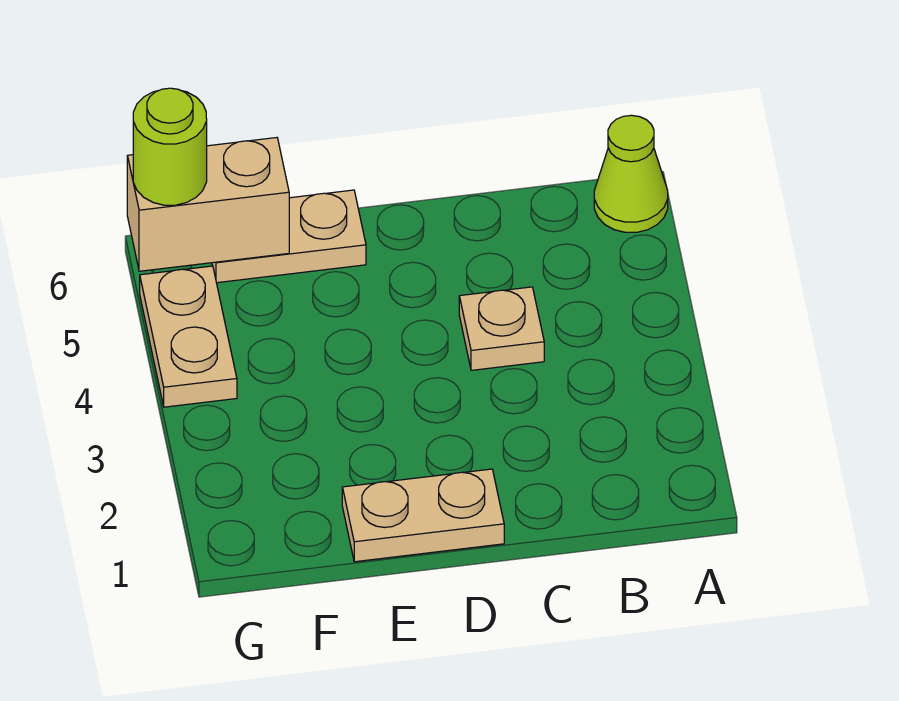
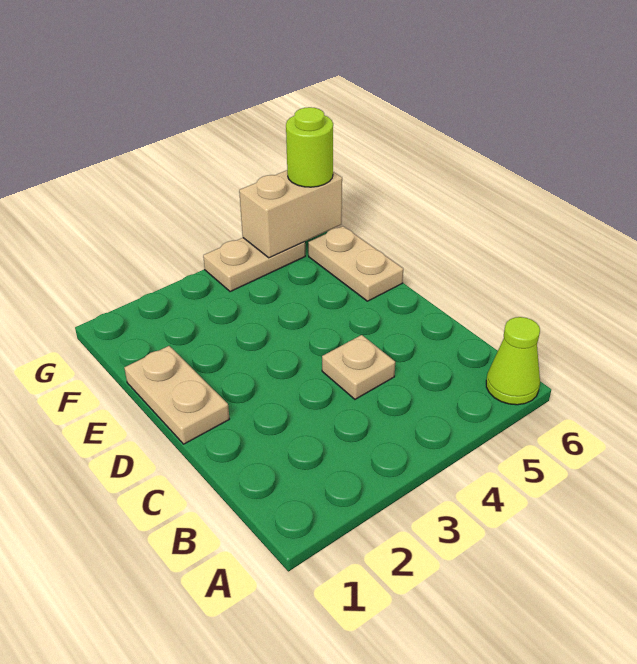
tan brick F6:G6 level 2 -> tan brick G5:G6 level 2

